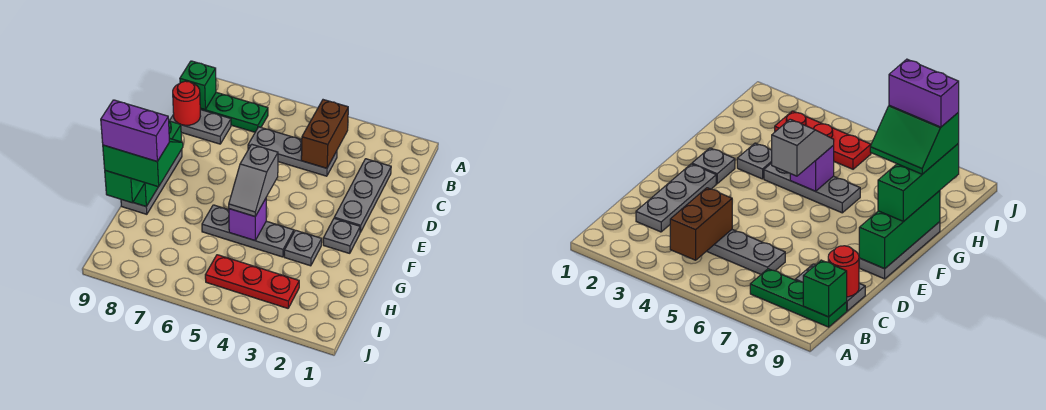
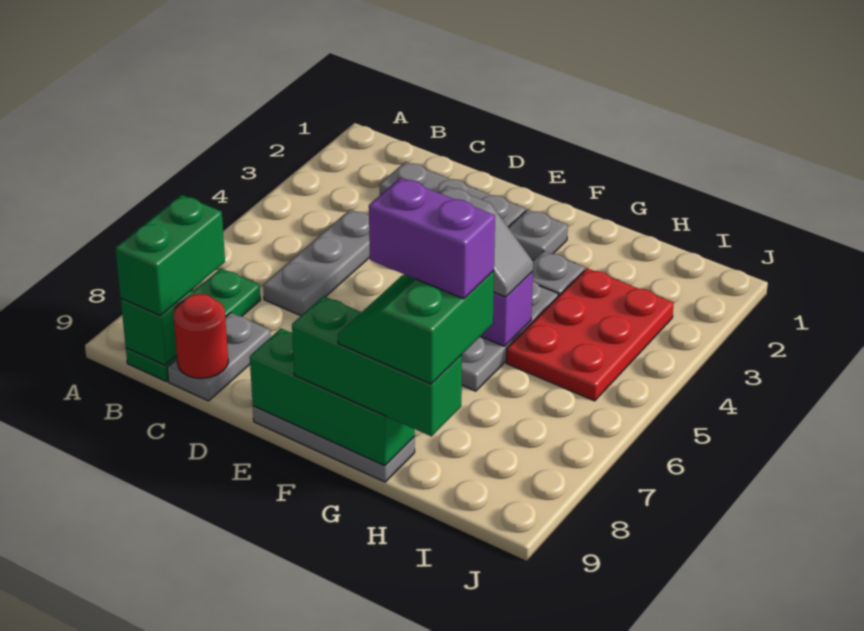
brown brick B4:C4 level 2 -> none
none -> green brick B8:B9 level 3
purple brick H8:H9 level 5 -> purple brick G8:H8 level 5
red plate I3:I5 level 1 -> red plate H3:I5 level 1

